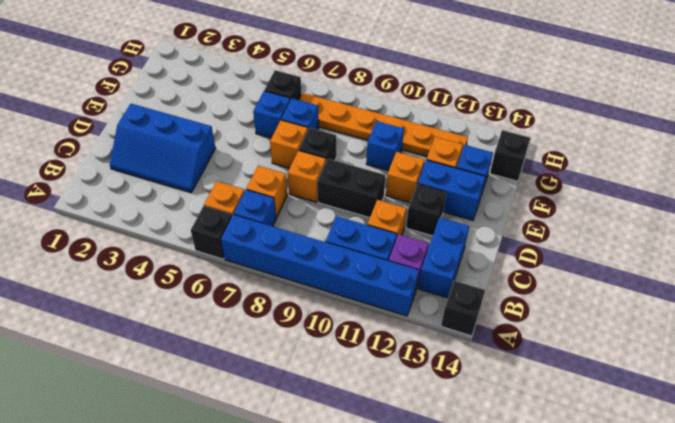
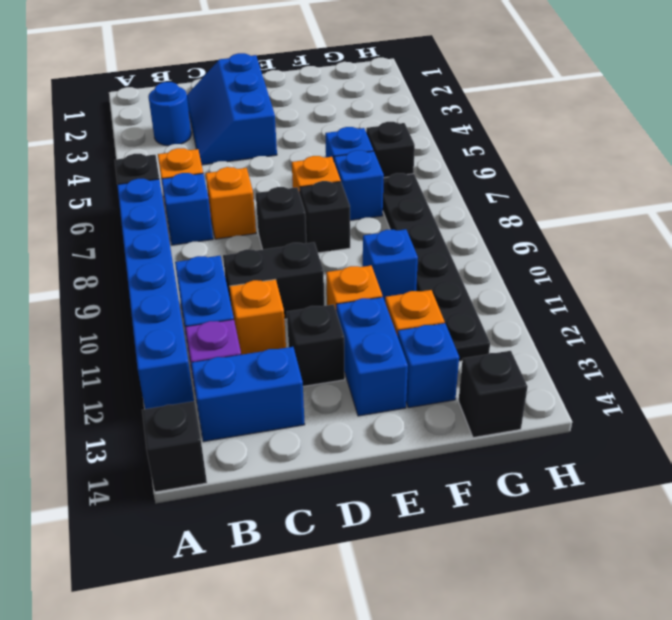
none -> blue round brick B3 level 1
orange brick D8 level 1 -> black brick D8 level 1
black brick D9:D10 level 1 -> black brick C10:D10 level 1
orange plate G7:G12 level 1 -> black plate G7:G12 level 1

